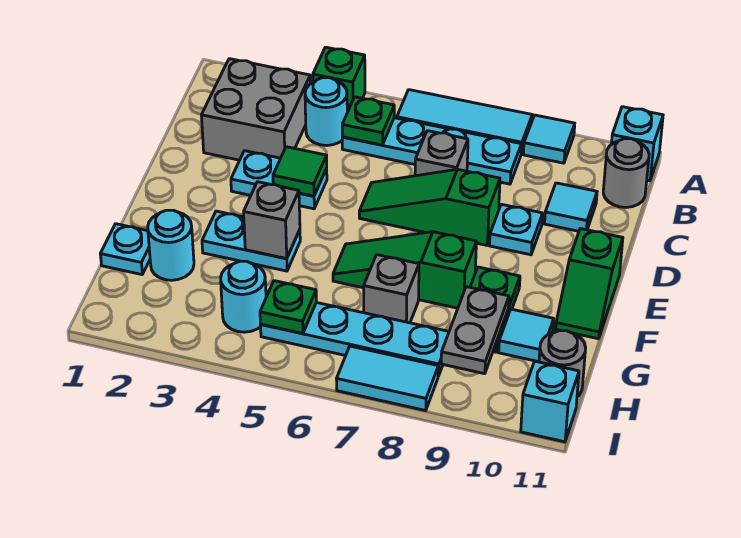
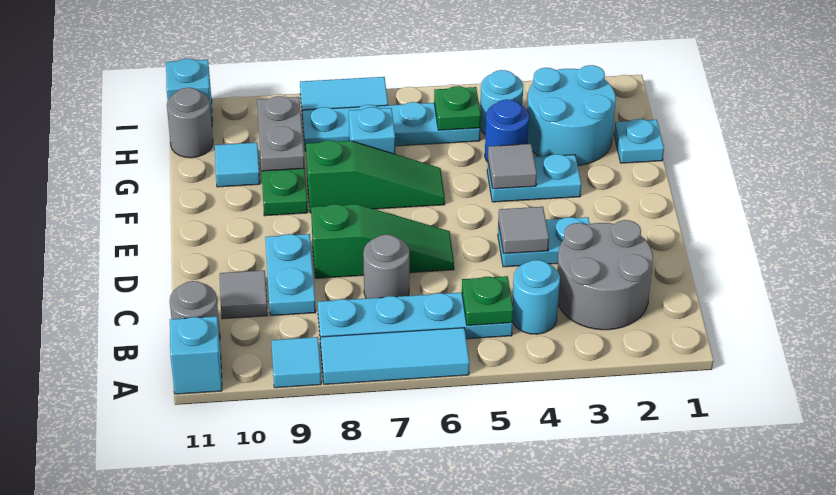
green brick A4 level 1 -> none
grey brick B2:C3 level 1 -> grey round brick B2:C3 level 1
grey brick C7 level 1 -> grey round brick C7 level 1
cyan tile C10 level 1 -> grey tile C10 level 1
green tile D4 level 2 -> grey tile D4 level 2
cyan plate D9 level 1 -> cyan plate C9:D9 level 1
green slope E11:F11 level 1 top E -> none
grey brick F4 level 2 -> grey tile F4 level 2
cyan round brick G2 level 1 -> cyan round brick G2:H3 level 1
none -> blue round brick G4 level 1
grey brick G7 level 1 -> cyan brick G7 level 1

